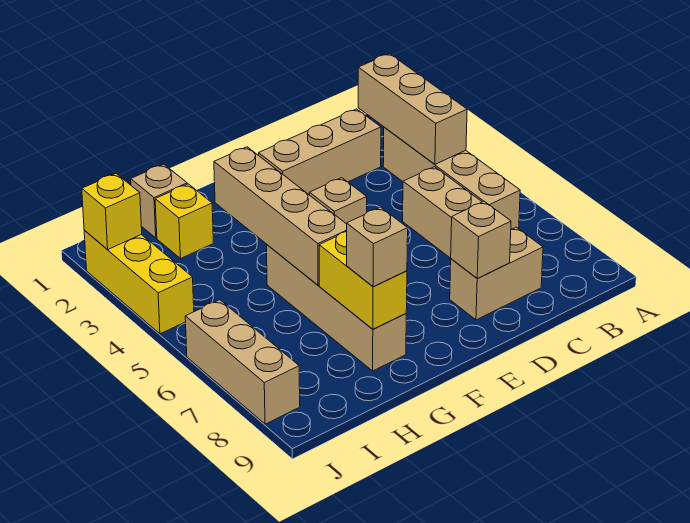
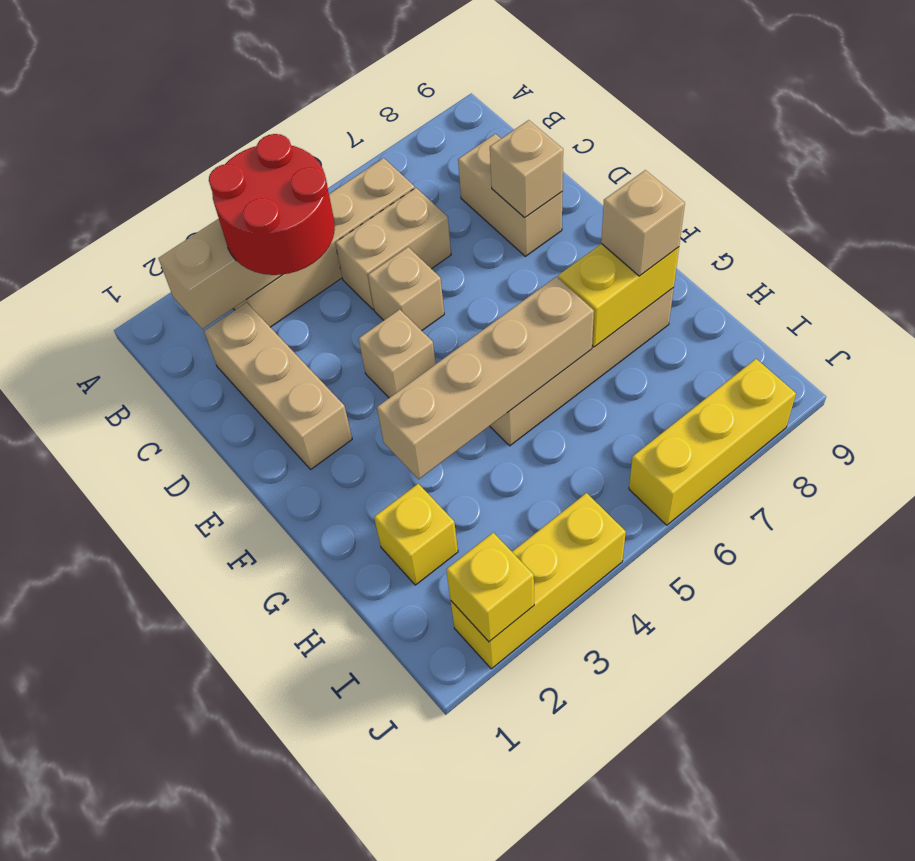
none -> red round brick B3:C4 level 3
tan brick H1 level 1 -> tan brick D5 level 1
tan brick J6:J8 level 1 -> yellow brick J6:J8 level 1

